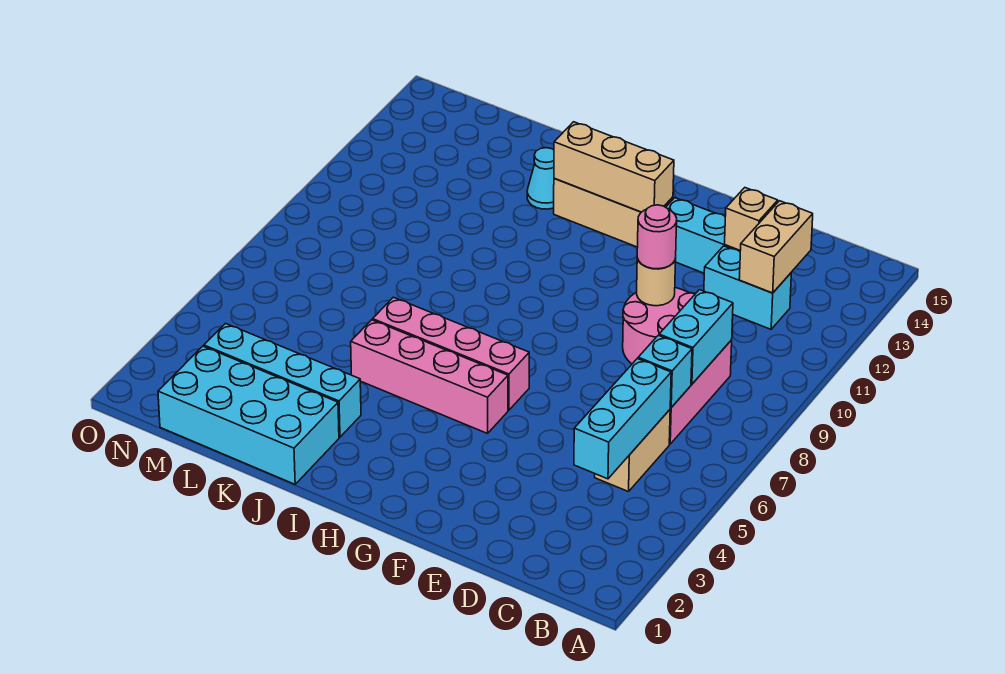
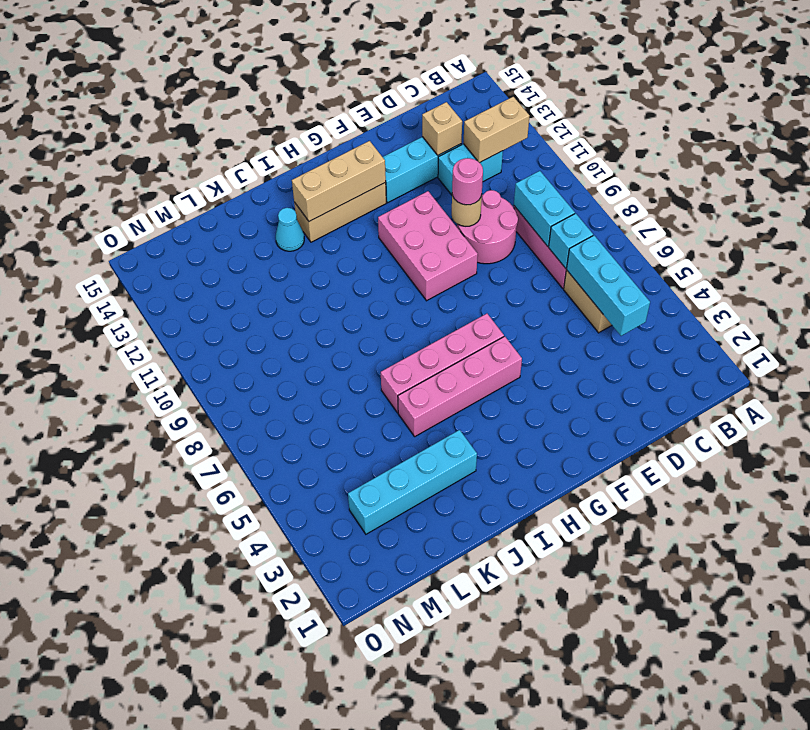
tan brick C12:C13 level 2 -> tan brick B12:C12 level 2
none -> pink brick F9:G11 level 1
cyan brick J1:M2 level 1 -> none

